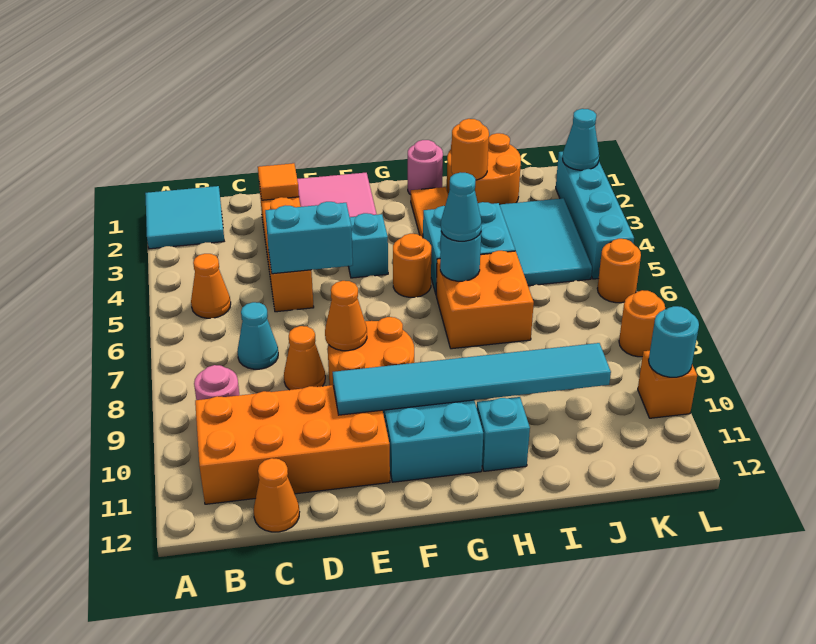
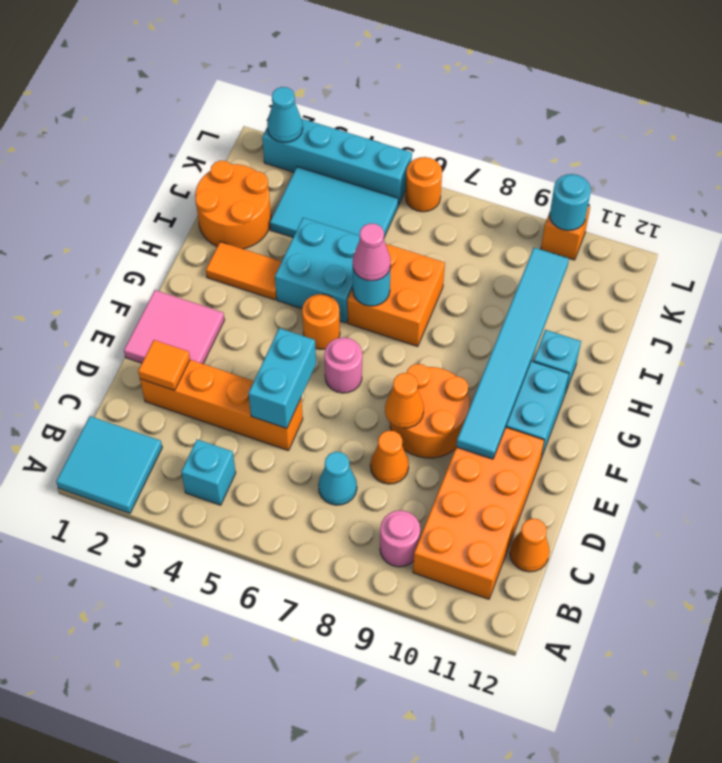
orange cone B5 level 1 -> none
cyan brick F4 level 1 -> cyan brick B4 level 1
pink round brick H1 level 1 -> pink round brick F6 level 1
cyan cone H6 level 3 -> pink cone H6 level 3
orange round brick I2 level 2 -> none
orange round brick L8 level 1 -> none

